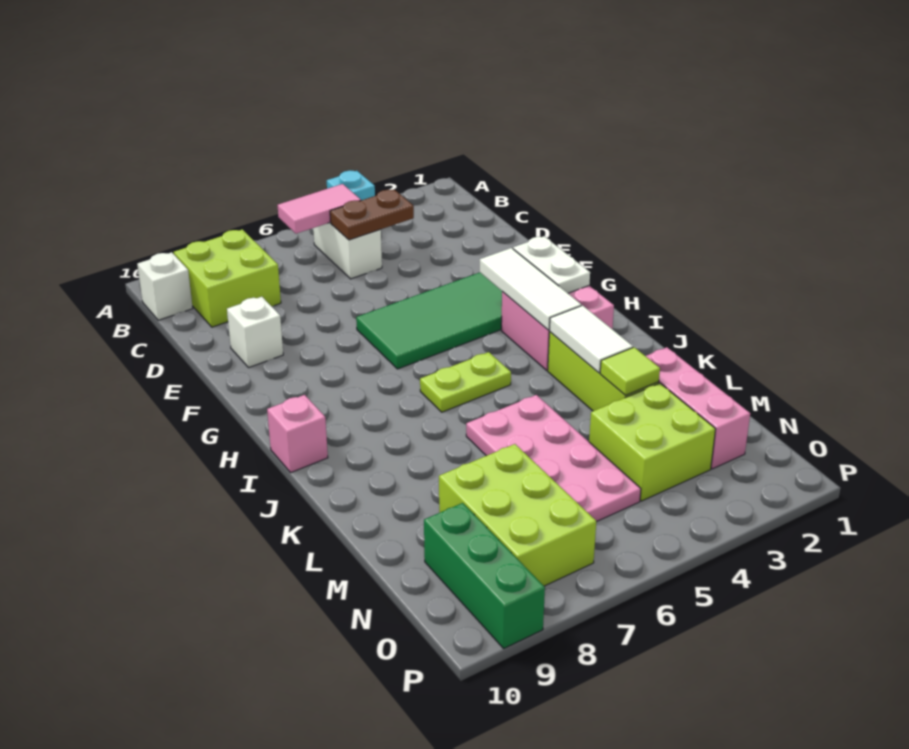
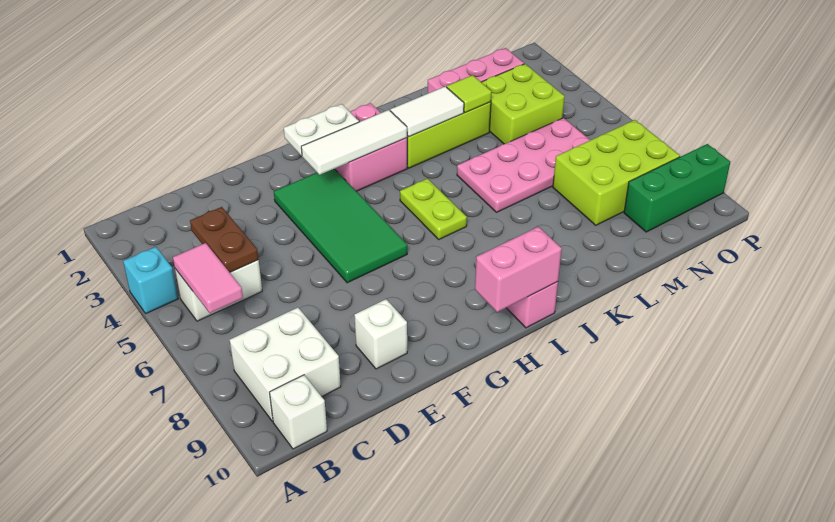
lime brick B8:C9 level 1 -> white brick B8:C9 level 1
none -> pink brick H10:I10 level 2

